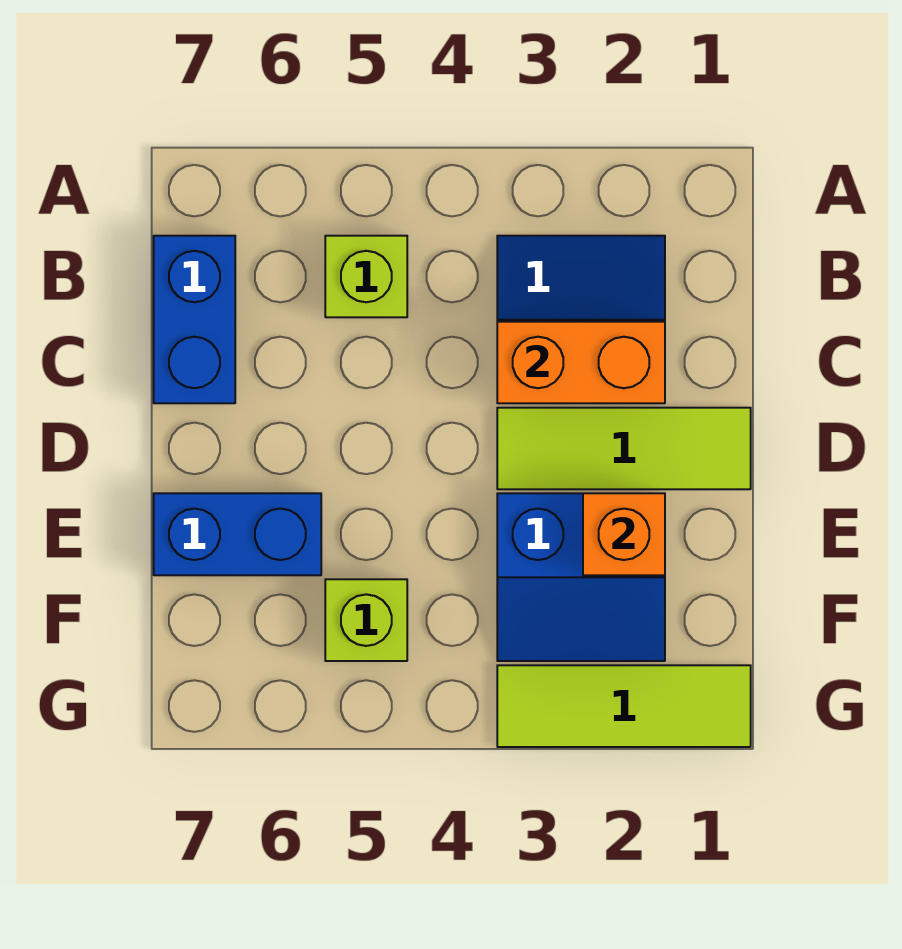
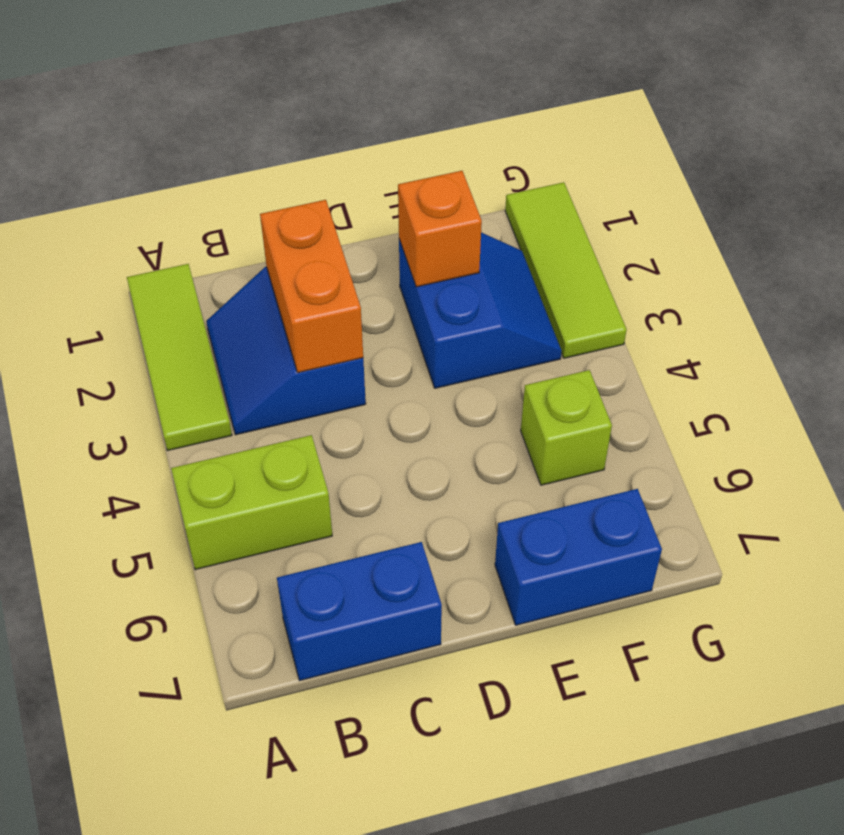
lime brick B5 level 1 -> lime brick A5:B5 level 1
lime tile D1:D3 level 1 -> lime tile A1:A3 level 1
blue brick E6:E7 level 1 -> blue brick E7:F7 level 1

